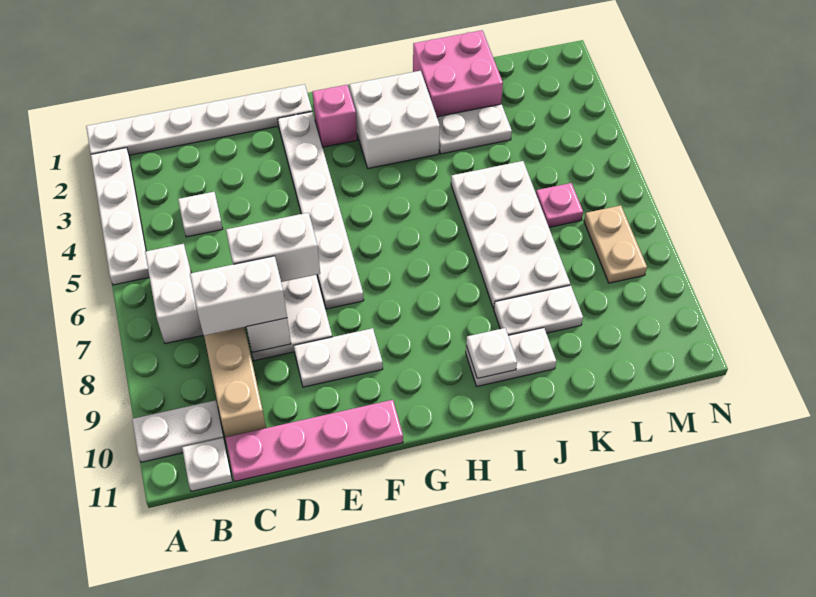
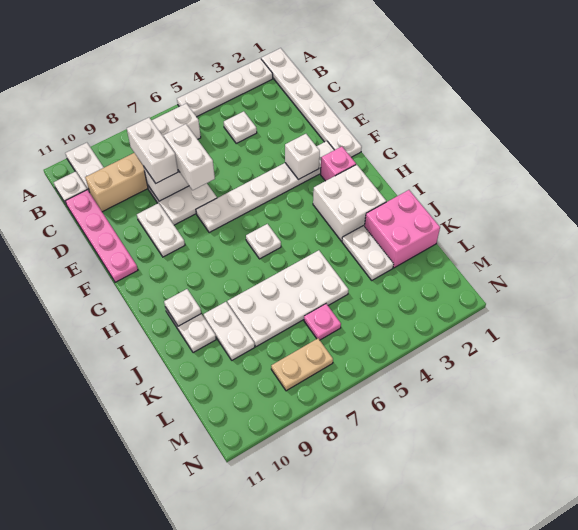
none -> white brick F3 level 2
none -> white plate H6 level 1

